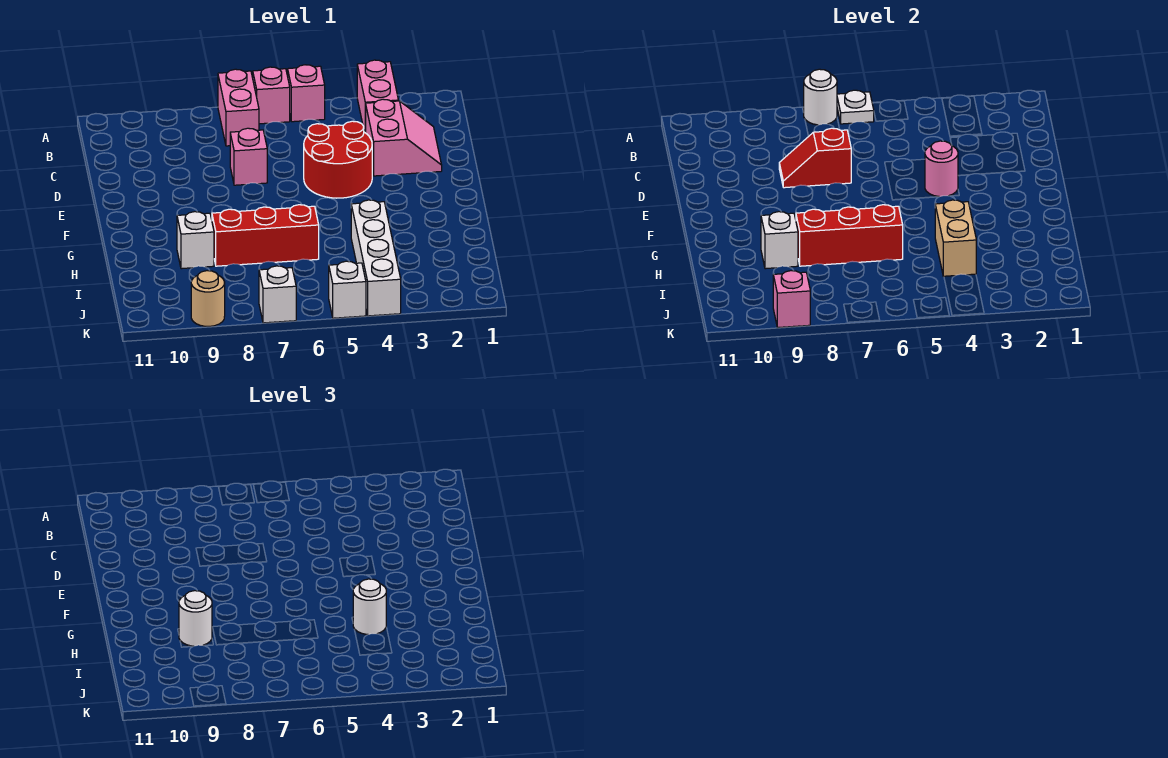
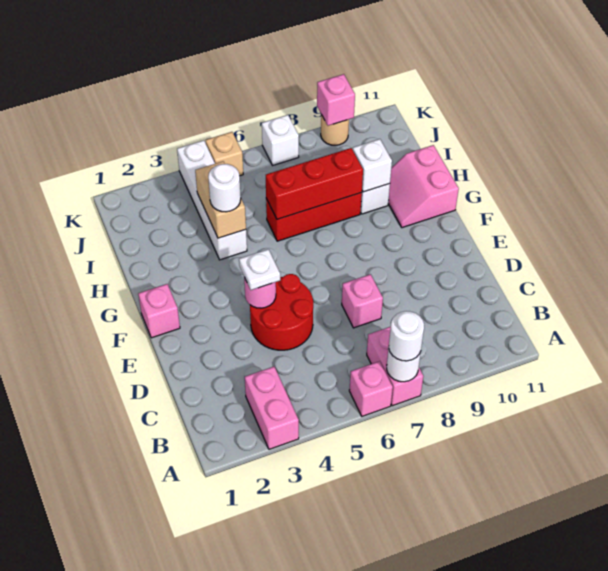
pink brick A5 level 1 -> pink brick F1 level 1
white plate A6 level 2 -> white plate E4 level 3
pink slope C2:D3 level 1 top 3 -> pink slope G10:H11 level 1 top 11
red slope D7:D8 level 2 top 7 -> none
white round brick H9 level 3 -> white round brick A7 level 3
white brick K5 level 1 -> tan brick K5 level 1

